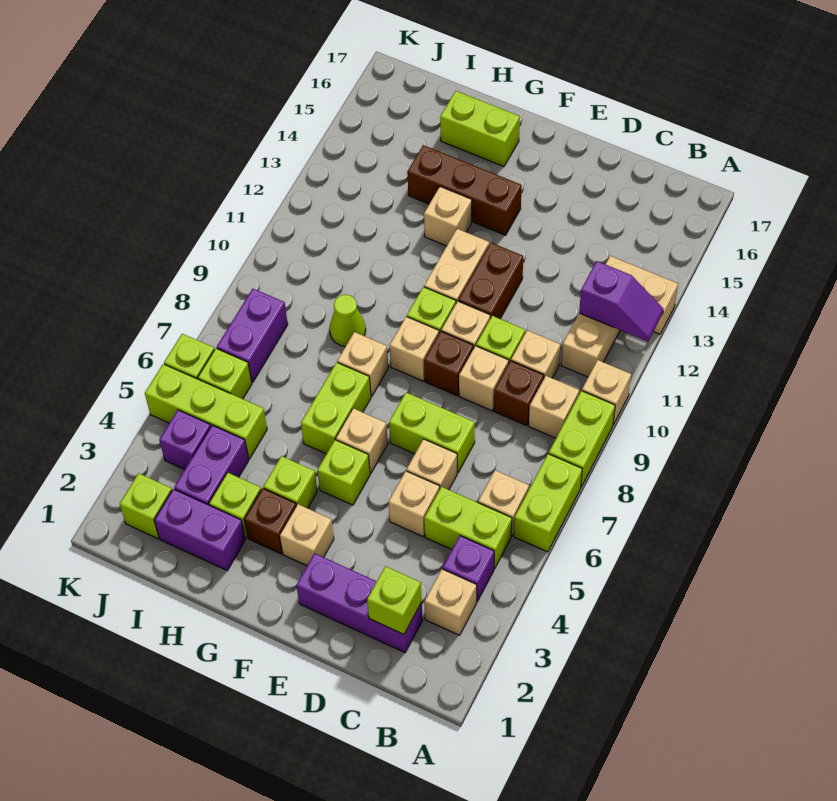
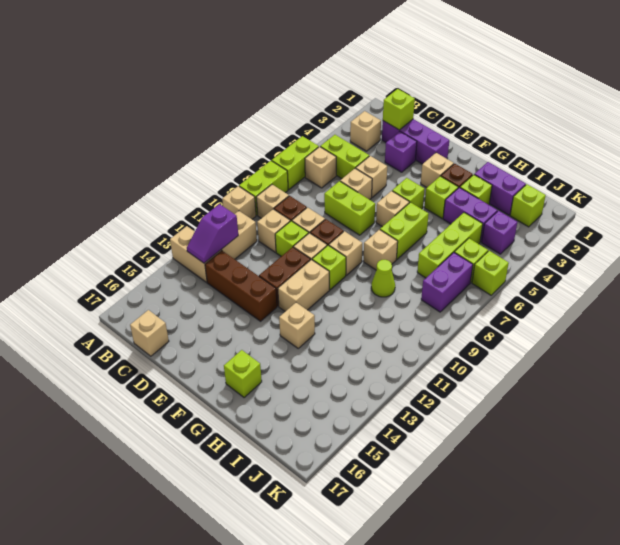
purple slope A12:B12 level 2 top B -> purple slope B12:B13 level 2 top 12
purple brick B4 level 1 -> purple brick D3 level 1
none -> tan brick C17 level 1
brown brick F14:H14 level 1 -> brown brick C13:E13 level 1
lime brick G16:H16 level 1 -> lime brick G16 level 1
purple brick I3:I4 level 1 -> purple brick H4:I4 level 1
lime brick I5:K5 level 1 -> lime brick I5:I7 level 1

